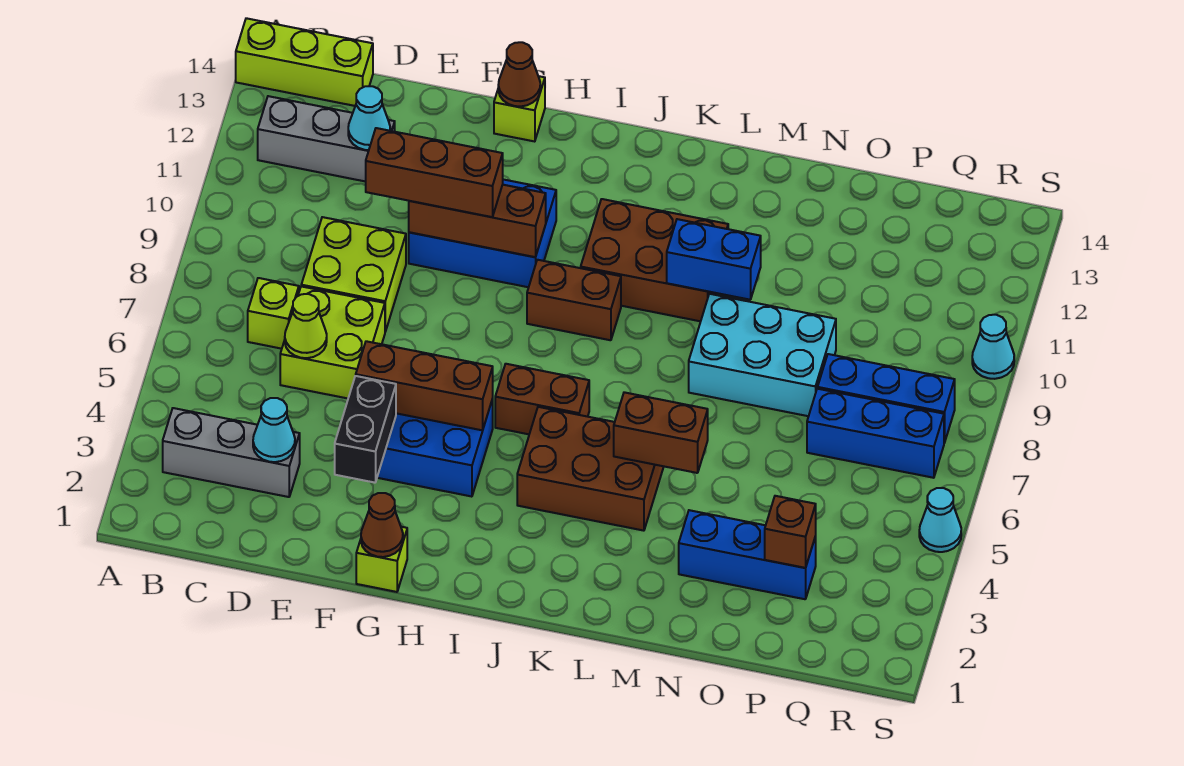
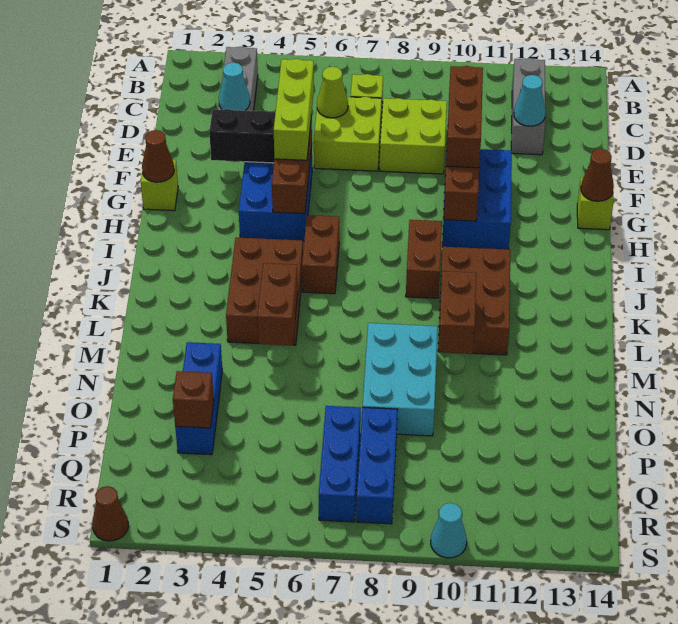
lime brick A14:C14 level 1 -> lime brick E5:G5 level 3
blue brick L10:M10 level 2 -> brown brick L10:M10 level 2
none -> brown cone S1 level 1
cyan cone S5 level 1 -> none

